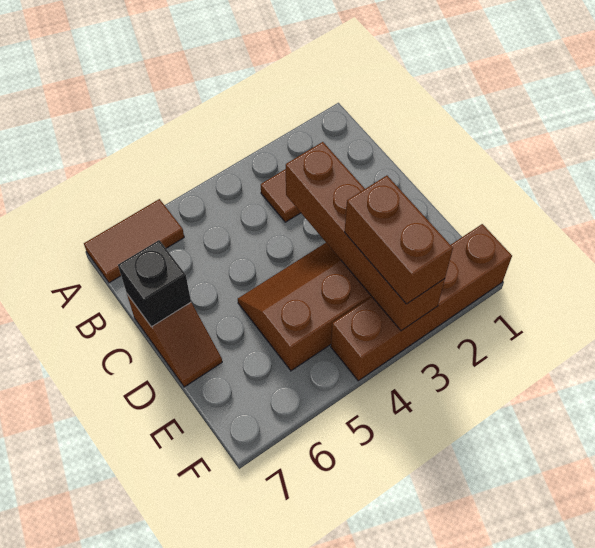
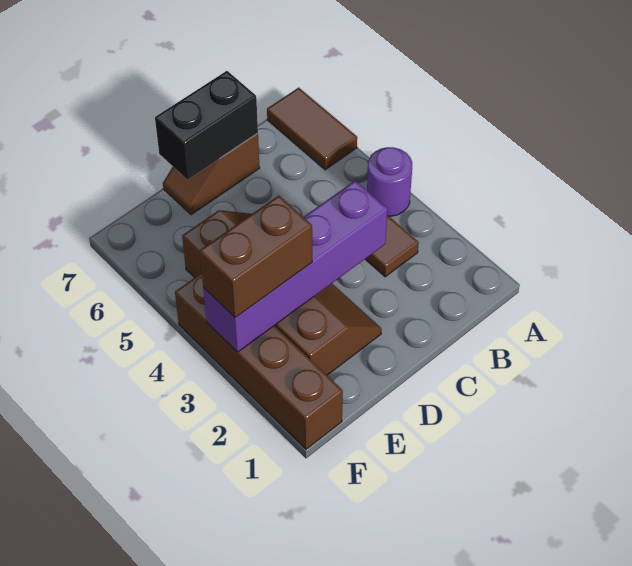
none -> purple round brick A4 level 1
brown brick C3:F3 level 2 -> purple brick C3:F3 level 2
black brick C7 level 2 -> black brick C7:D7 level 2

